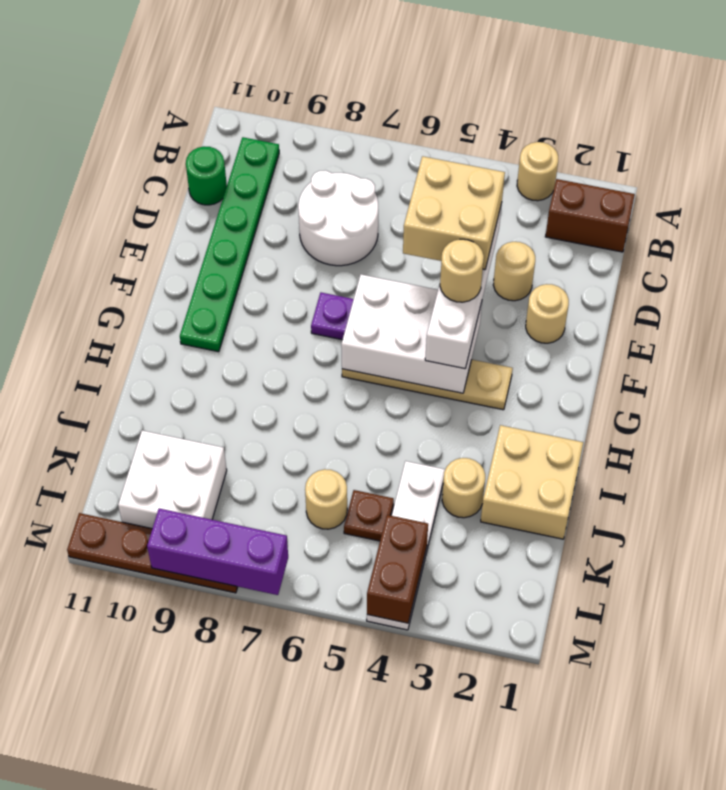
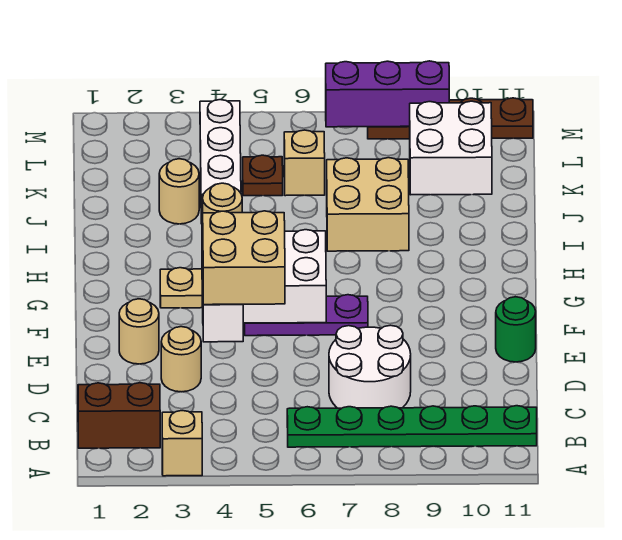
tan round brick A3 level 1 -> tan brick A3 level 1
green plate B10:G10 level 1 -> green plate B6:B11 level 1
green round brick C11 level 1 -> green round brick E11 level 1
tan brick I1:J2 level 1 -> tan brick I7:J8 level 1
tan round brick K6 level 1 -> tan brick K6 level 1
brown brick L4:M4 level 2 -> none

